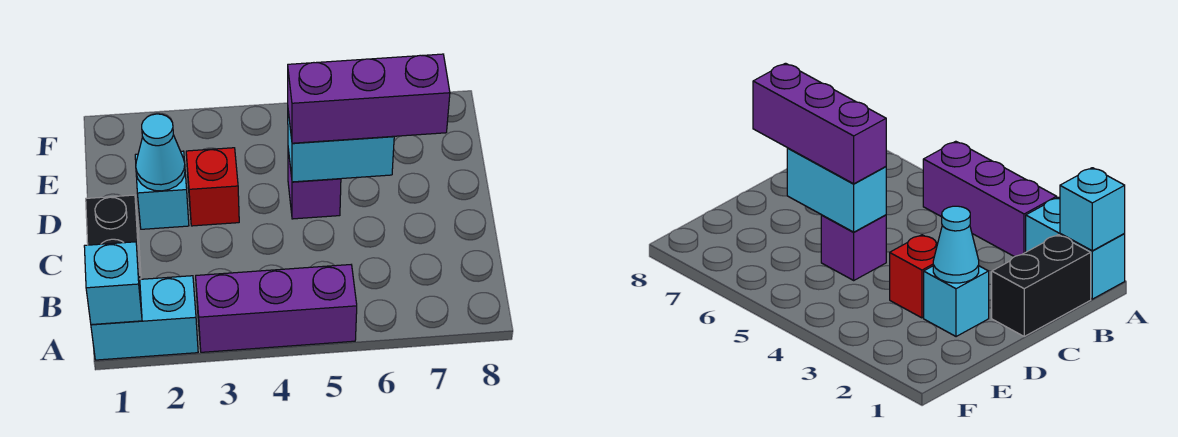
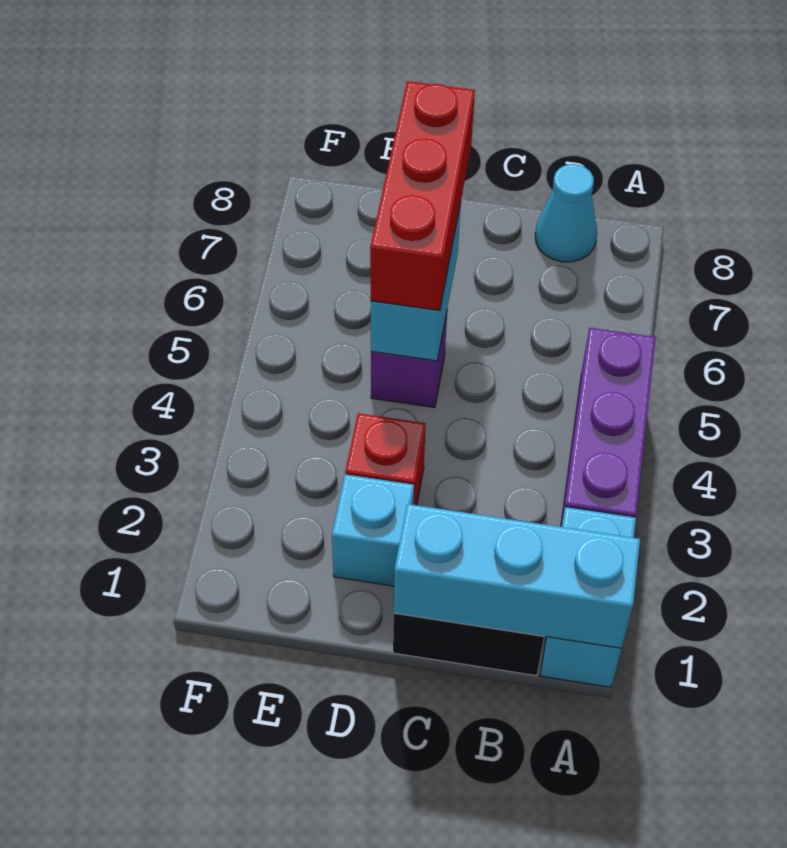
cyan brick A1 level 2 -> cyan brick A1:C1 level 2
cyan cone D2 level 2 -> cyan cone B8 level 1
purple brick D5:D7 level 3 -> red brick D5:D7 level 3

